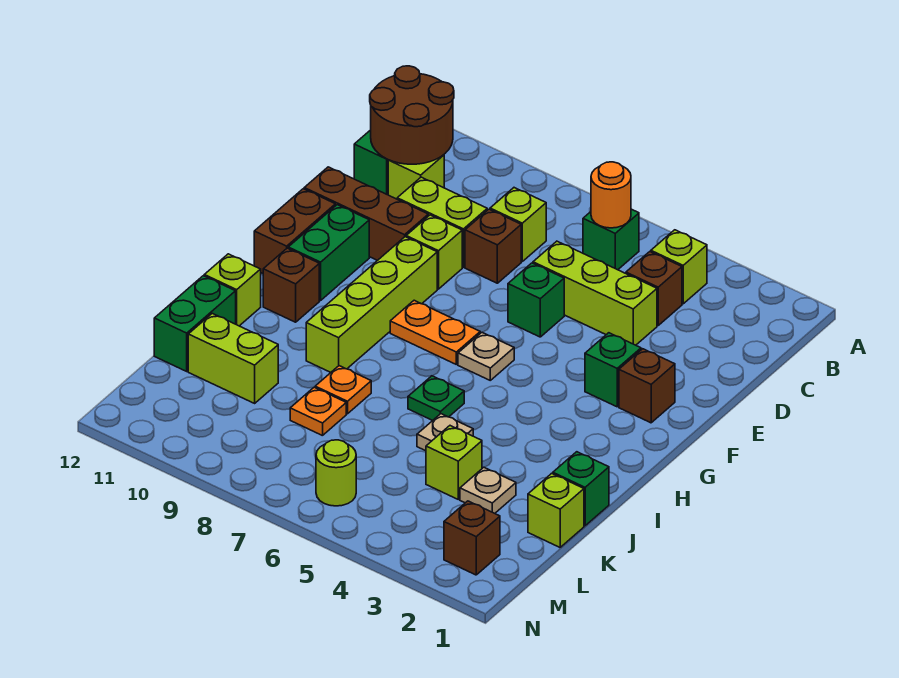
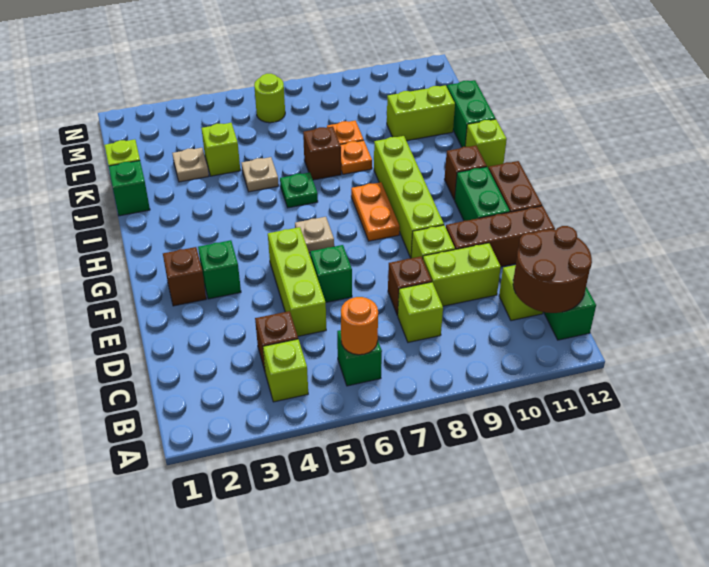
lime brick D4:D6 level 1 -> lime brick D5:F5 level 1
orange plate G7:G8 level 1 -> orange plate G8:H8 level 1
brown brick M2 level 1 -> brown brick J7 level 1

